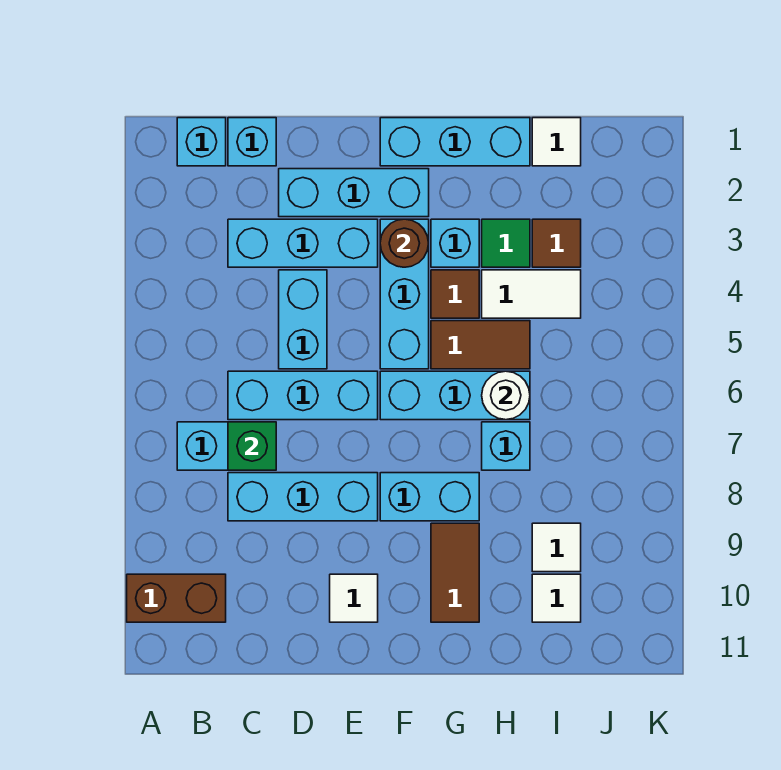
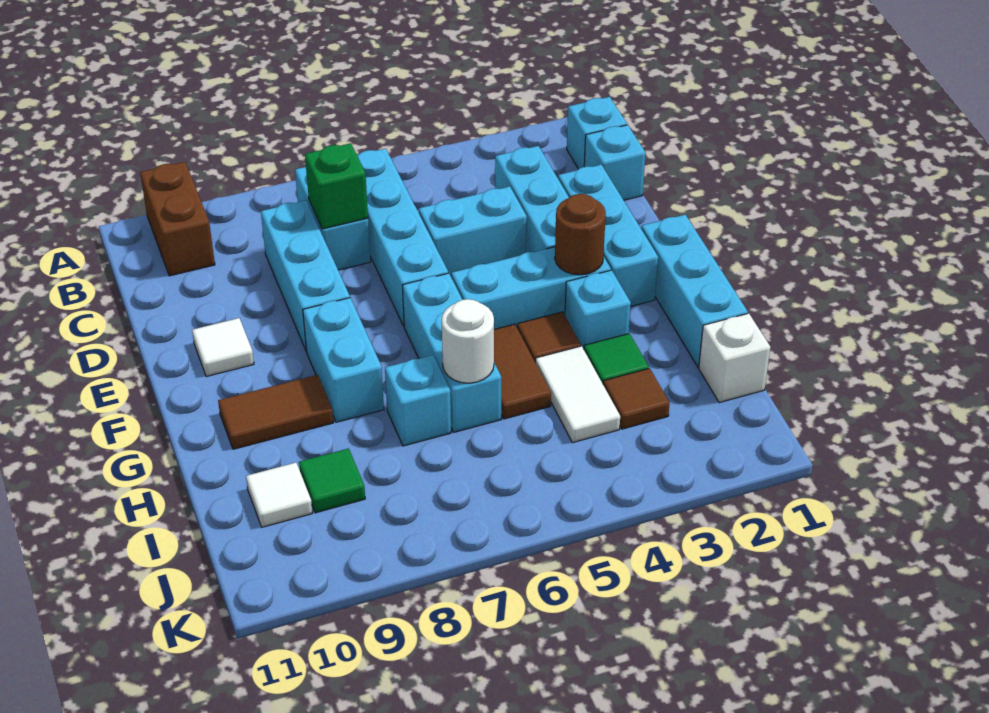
cyan brick C6:E6 level 1 -> cyan brick B6:E6 level 1
white tile I1 level 1 -> white brick I1 level 1
white tile I9 level 1 -> green tile I9 level 1

